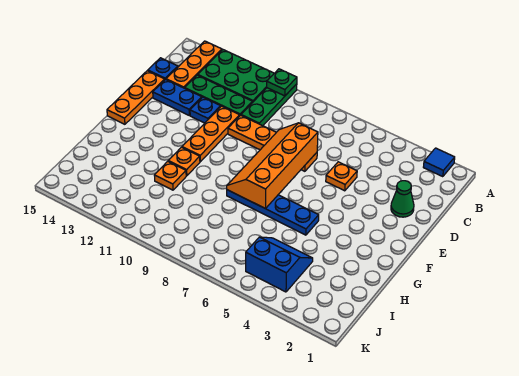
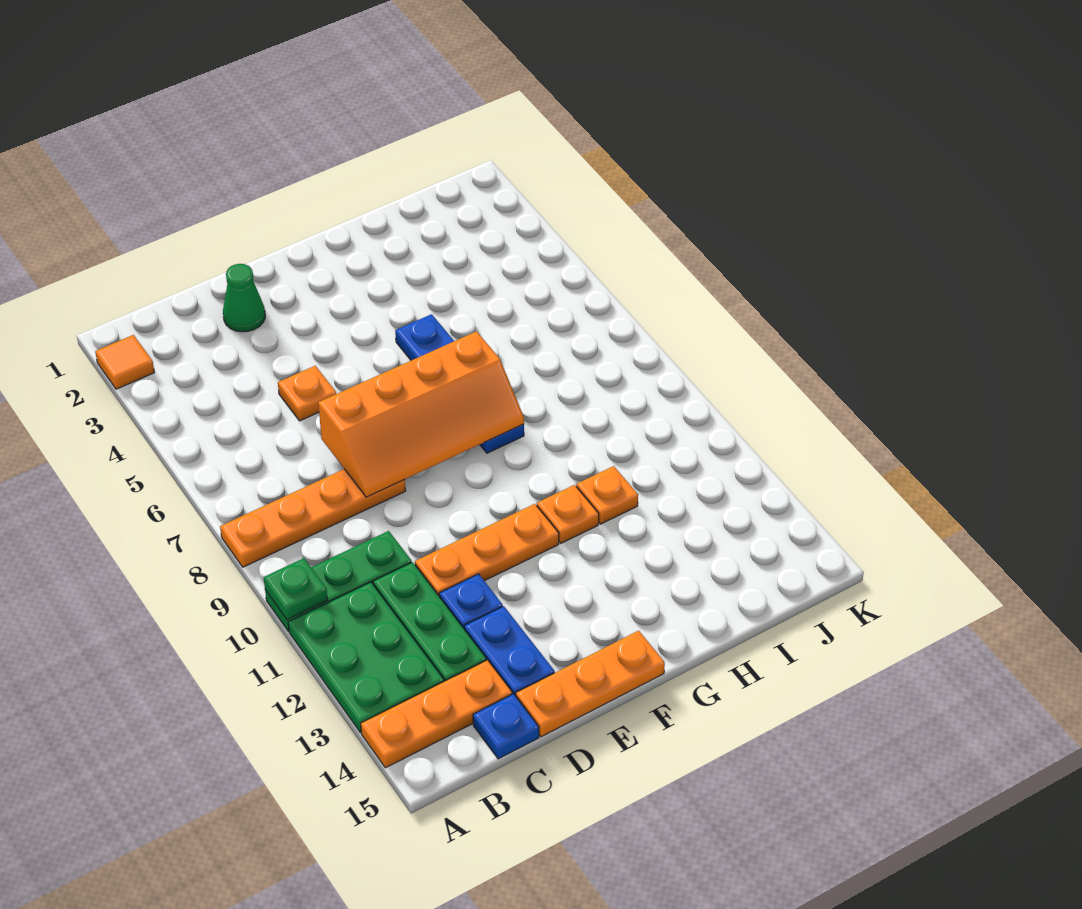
blue tile A2 level 1 -> orange tile A2 level 1
orange plate D7:D10 level 1 -> orange plate A8:D8 level 1
blue slope I4:J5 level 1 top J -> none

